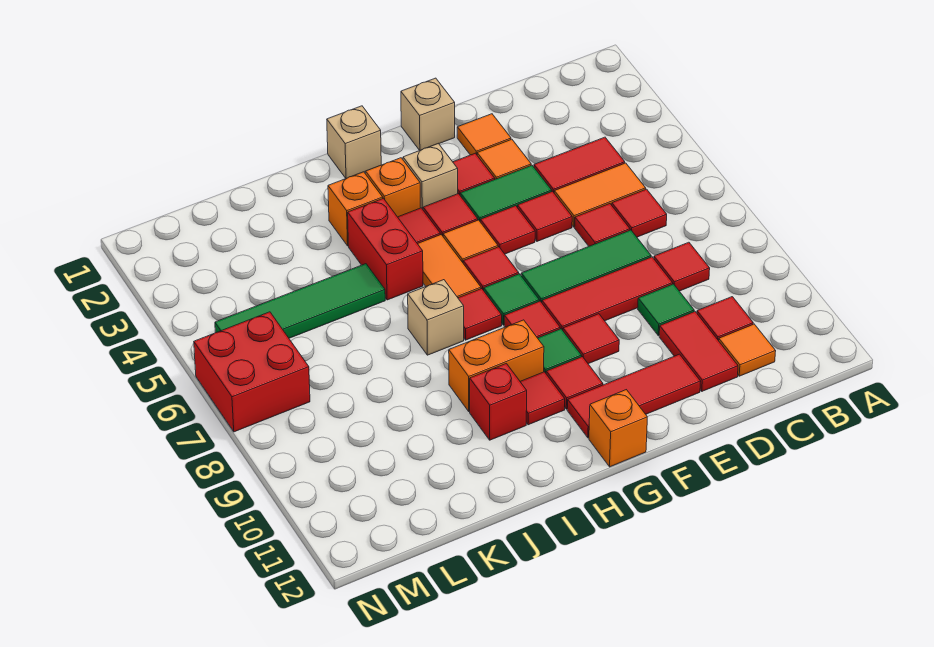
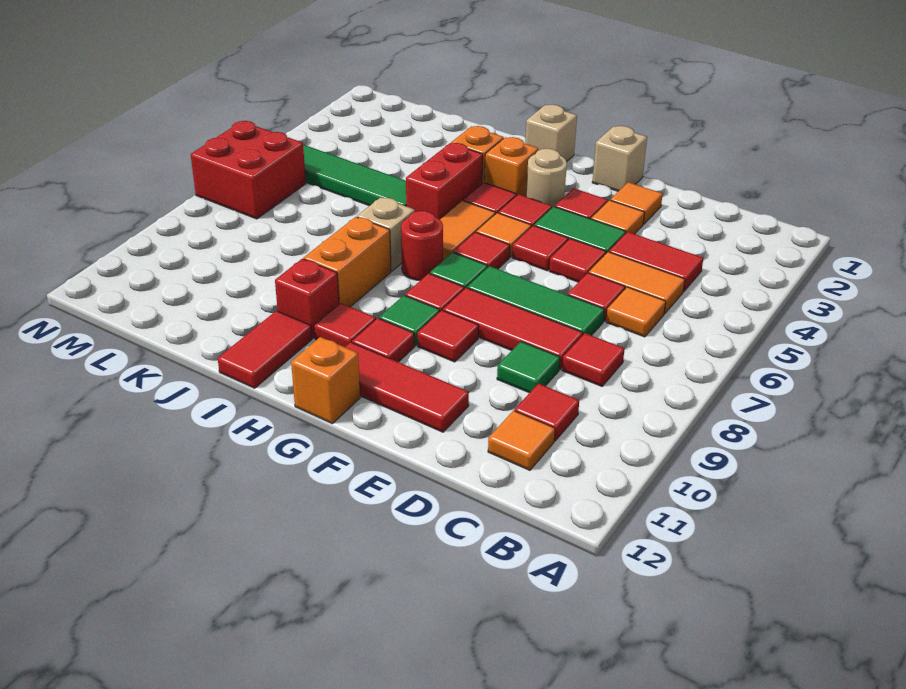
red tile C6 level 1 -> orange tile C6 level 1
red tile D10:D11 level 1 -> red tile I11:I12 level 1
tan brick G3 level 1 -> tan round brick G3 level 1
red tile H7 level 1 -> red round brick H7 level 1
orange brick H9:I9 level 1 -> orange brick I8:I9 level 1

